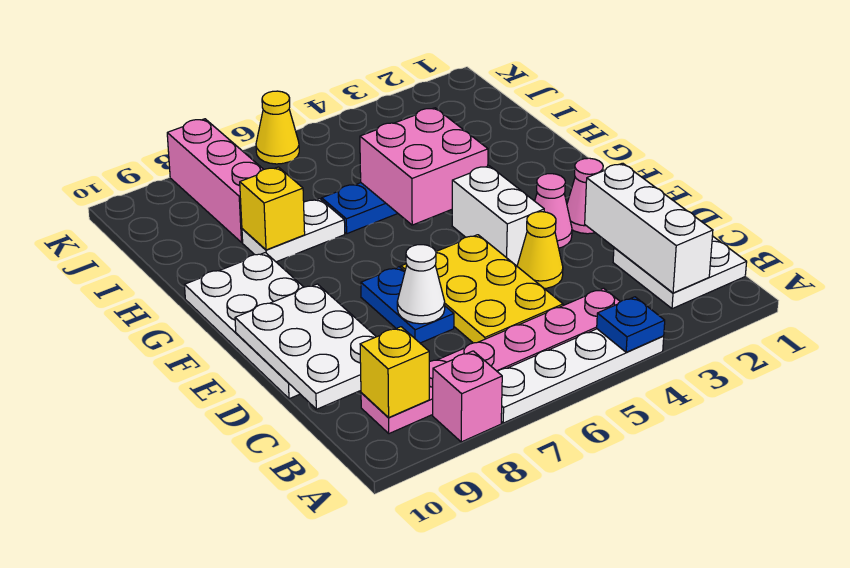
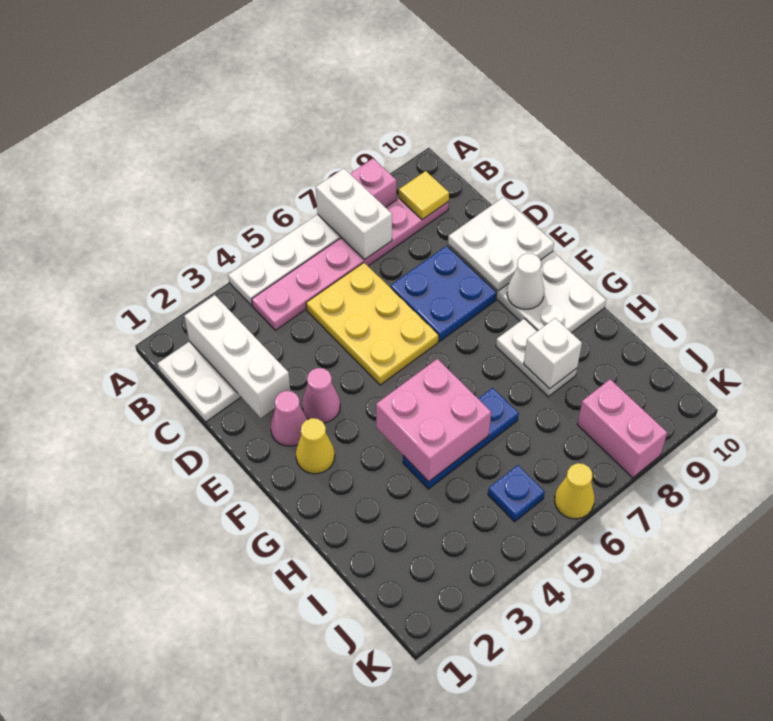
blue plate A4 level 2 -> blue plate J5 level 1
yellow brick B9 level 2 -> yellow tile B9 level 2
white plate C9:E10 level 2 -> white plate D9:E10 level 2
yellow cone D4 level 1 -> yellow cone F2 level 1
blue plate D7:E7 level 1 -> blue plate D7:E8 level 1
white cone D7 level 2 -> white cone F9 level 2
white brick E4:F4 level 1 -> white brick A7:B7 level 2
white plate H7:H8 level 1 -> white plate G8:H8 level 1
yellow brick H8 level 2 -> white brick H8 level 2
pink brick I8:K8 level 1 -> pink brick J8:K8 level 1

